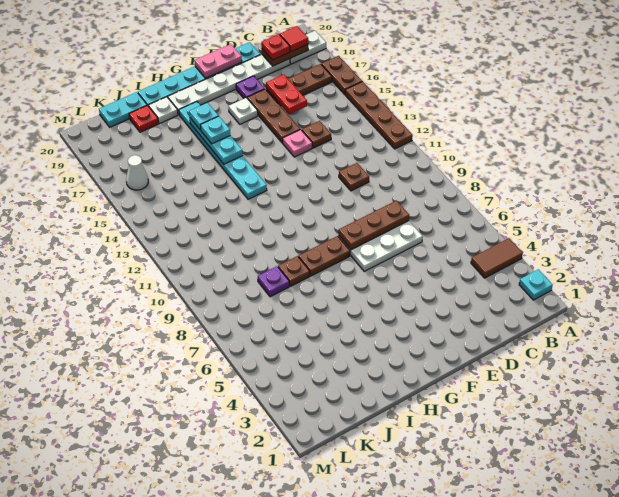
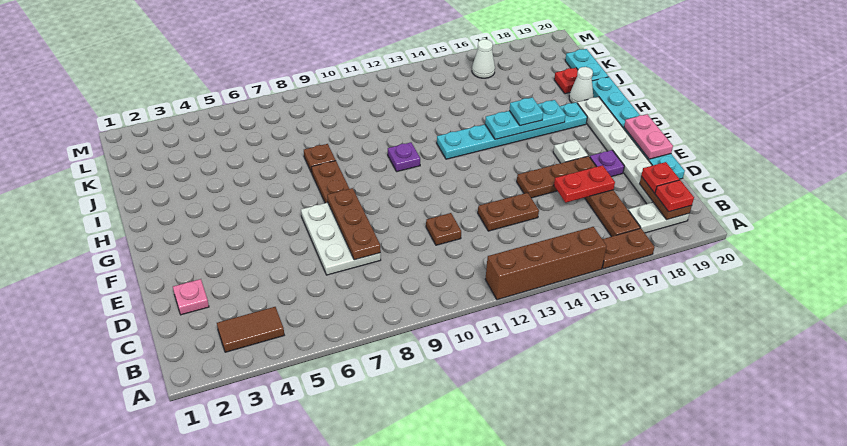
cyan plate A2 level 1 -> none
brown tile A4:B4 level 1 -> brown tile B3:B4 level 1
brown plate A12:A15 level 1 -> brown brick A12:A15 level 1
white plate A19:B19 level 1 -> white plate B18:B19 level 1
red tile B19 level 3 -> red plate B19 level 3
brown plate D14 level 1 -> brown plate D13:D14 level 1
pink plate E14 level 1 -> pink plate D2 level 1
cyan plate H17 level 3 -> none
white plate I19 level 1 -> white cone I19 level 1
purple plate J8 level 1 -> purple plate H11 level 1

